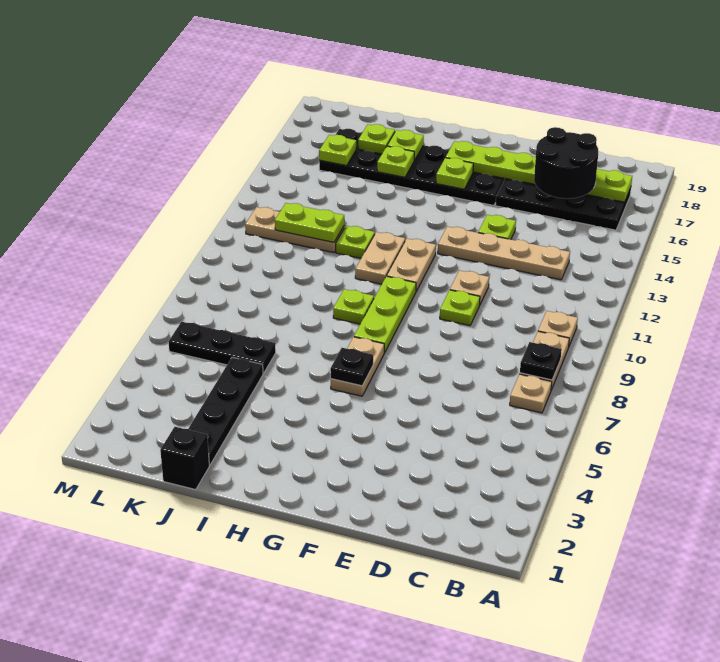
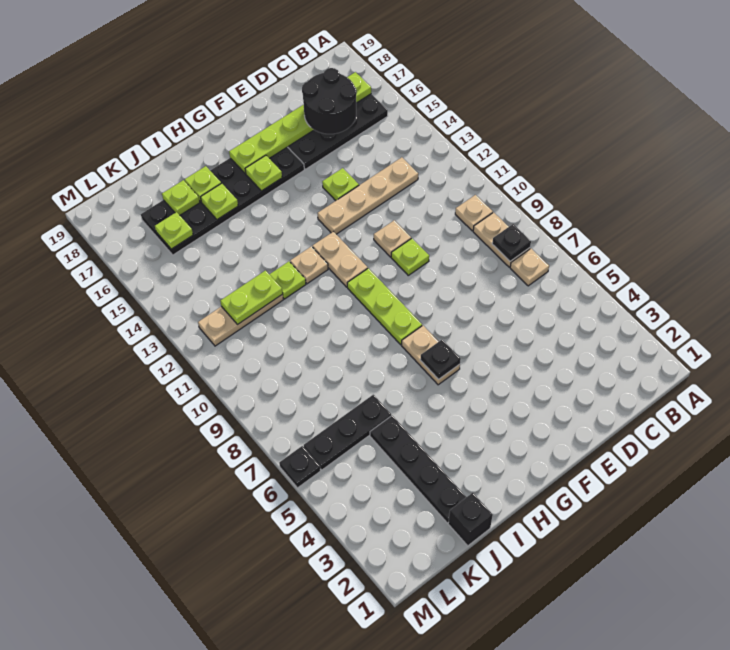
lime plate H9 level 1 -> none
tan plate H11:H12 level 1 -> tan plate H12 level 1
none -> black plate M6 level 1

